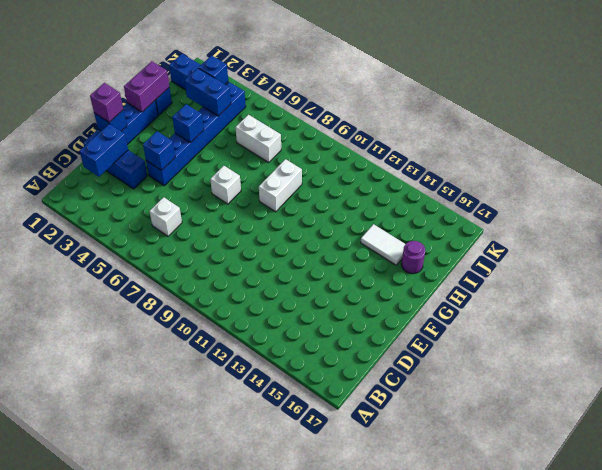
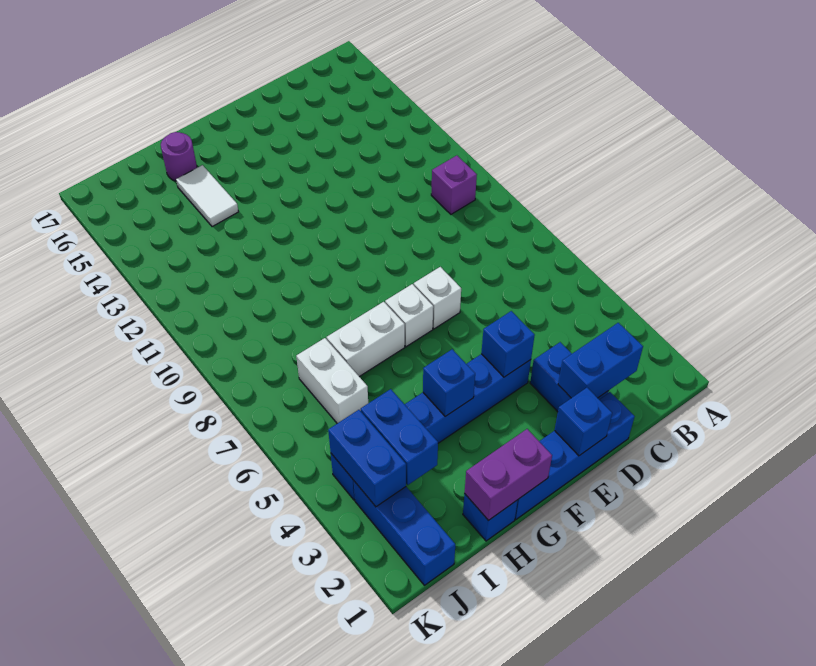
white brick C6 level 1 -> white brick E7 level 1
purple brick E1 level 3 -> purple brick B10 level 1
white brick G9:H9 level 1 -> white brick G7:H7 level 1
blue brick J3 level 2 -> blue brick J3:J4 level 2

